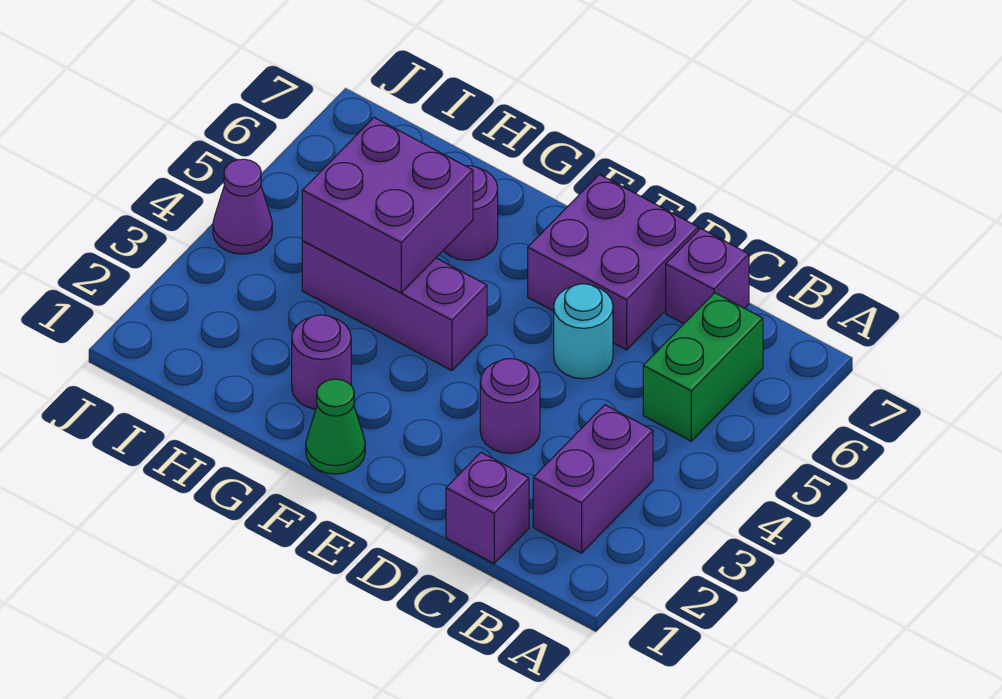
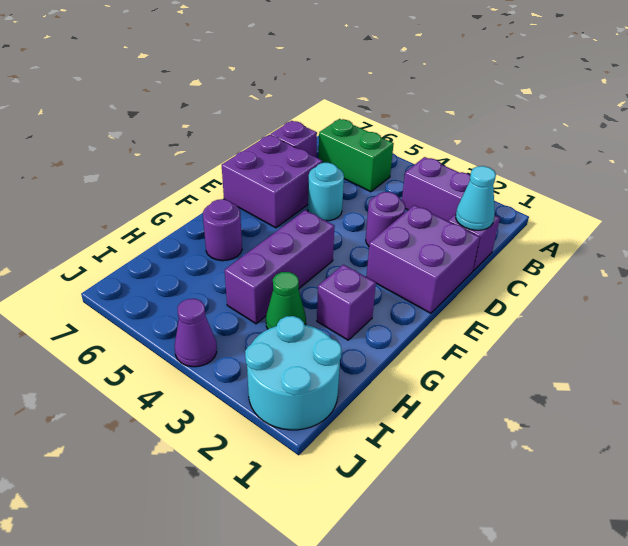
none -> cyan cone C1 level 2
green cone F1 level 1 -> green cone H3 level 1
purple round brick G2 level 1 -> purple brick G2 level 1
purple brick G4:H5 level 2 -> purple brick D1:E2 level 1
none -> cyan round brick I1:J2 level 1

